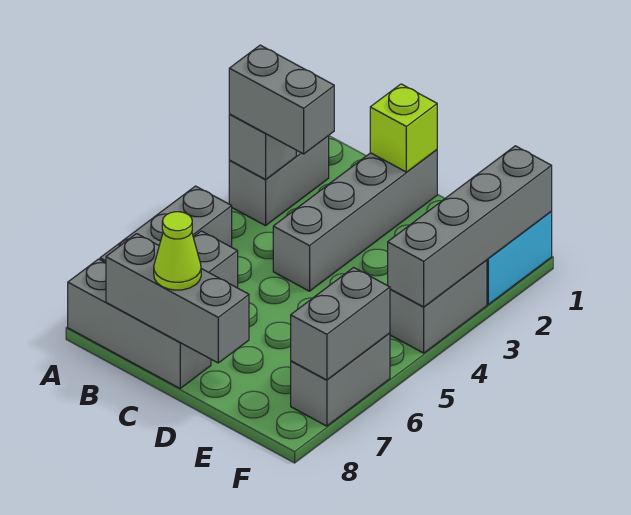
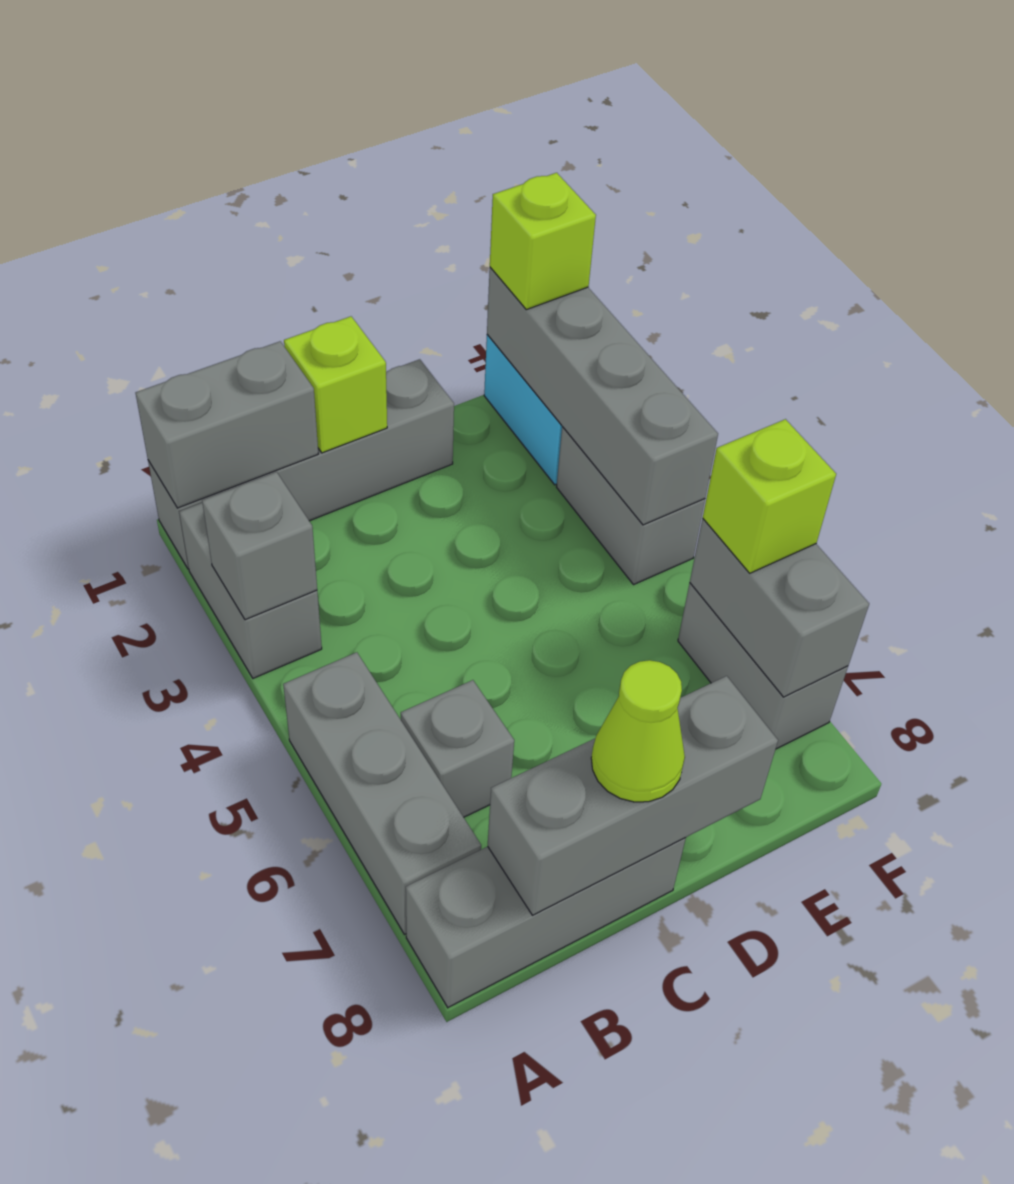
grey brick A3:B3 level 3 -> grey brick A1:B1 level 2
grey brick C1:C4 level 1 -> grey brick A1:D1 level 1
none -> lime brick F1 level 3
none -> lime brick F6 level 3

